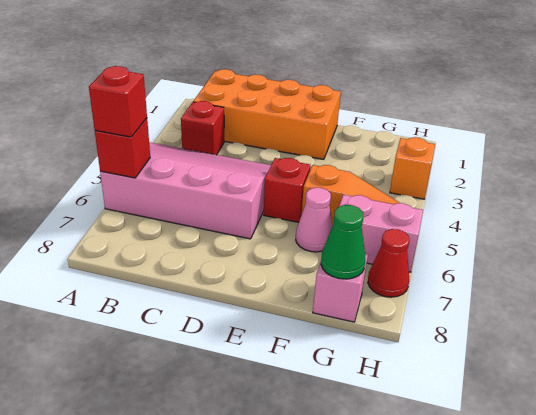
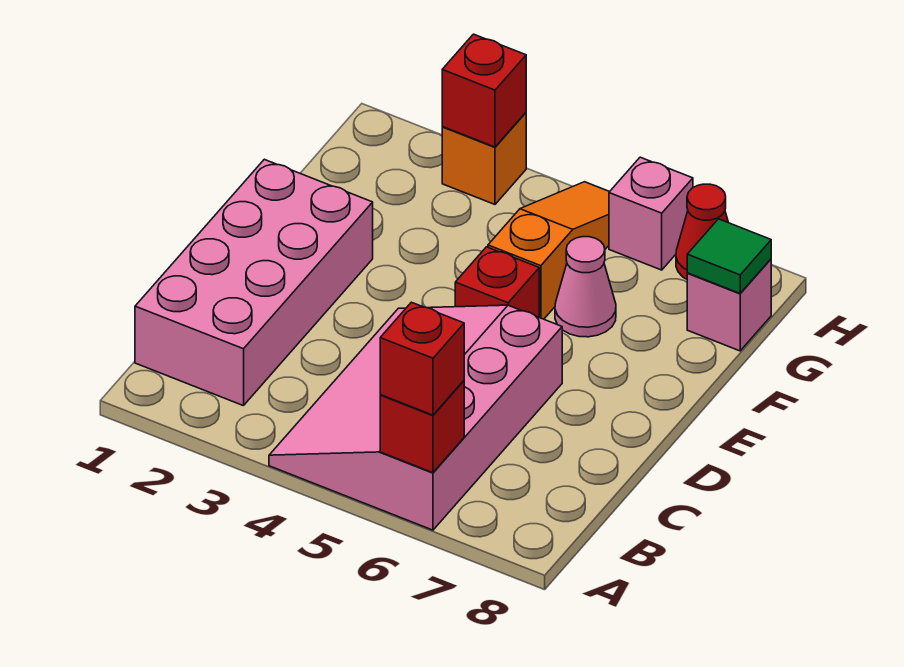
orange brick B1:E2 level 1 -> pink brick B1:E2 level 1
red brick B3 level 1 -> red brick H3 level 2
pink brick G6:H6 level 1 -> pink brick H6 level 1
green cone G8 level 2 -> green tile G8 level 2

